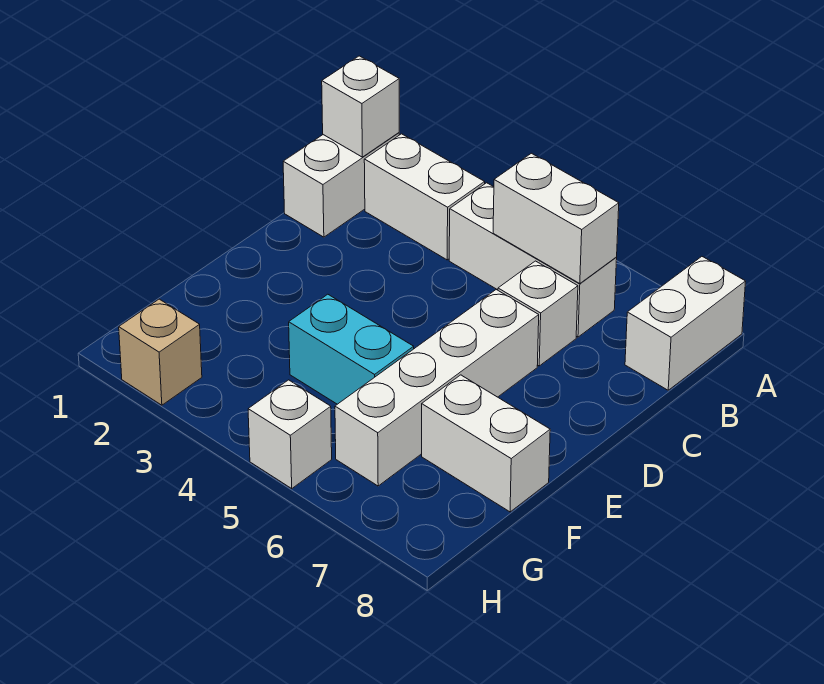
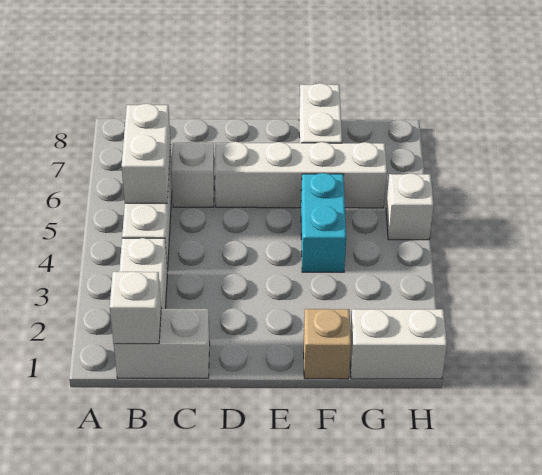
white brick A8:B8 level 1 -> white brick G1:H1 level 1
tan brick H2 level 1 -> tan brick F1 level 1

